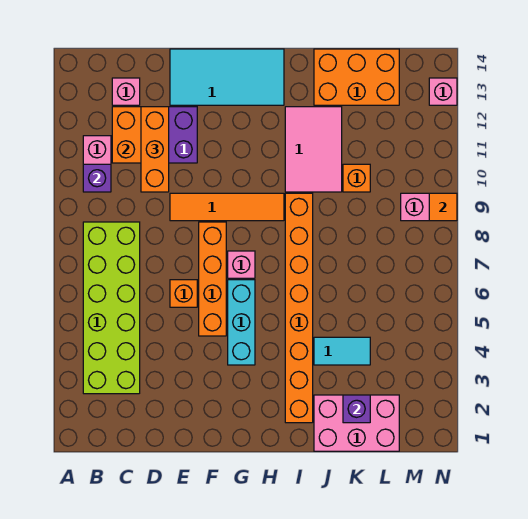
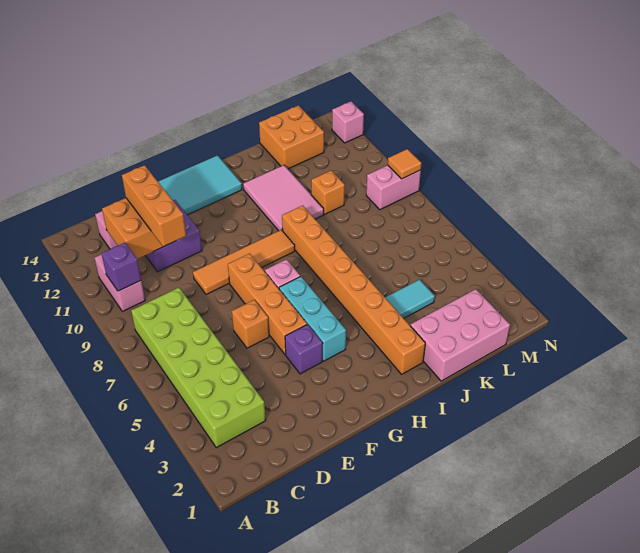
orange brick J13:L14 level 1 -> orange brick K13:L14 level 1
purple brick K2 level 2 -> purple brick F4 level 1

